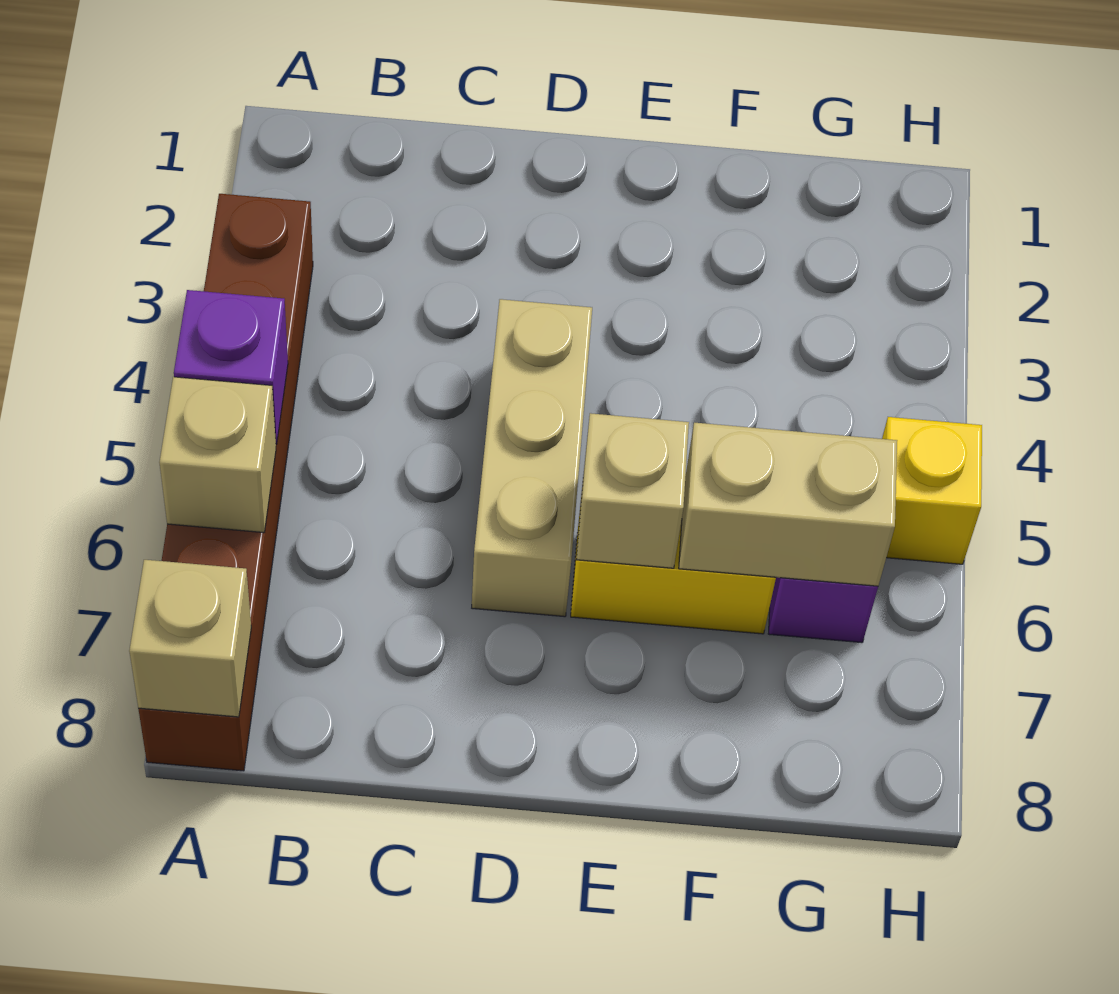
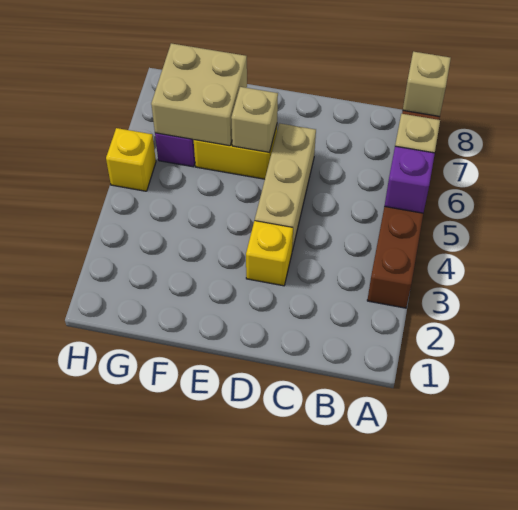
none -> yellow brick D3 level 1
tan brick F6:G6 level 2 -> tan brick F6:G7 level 2

